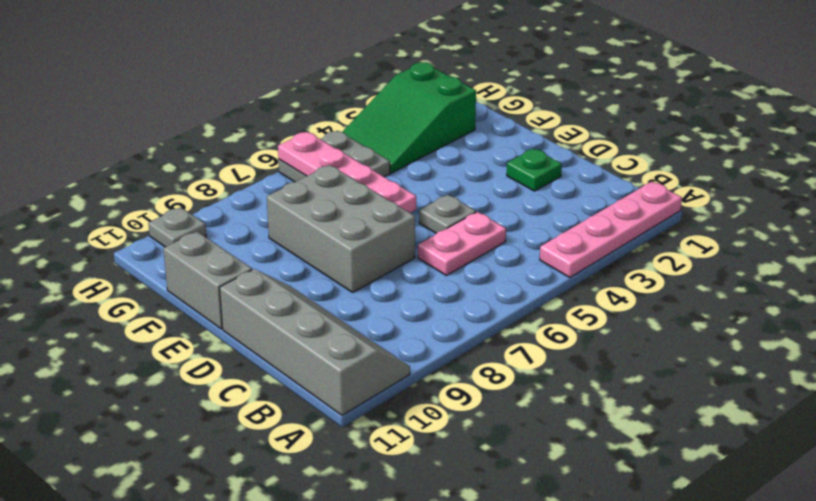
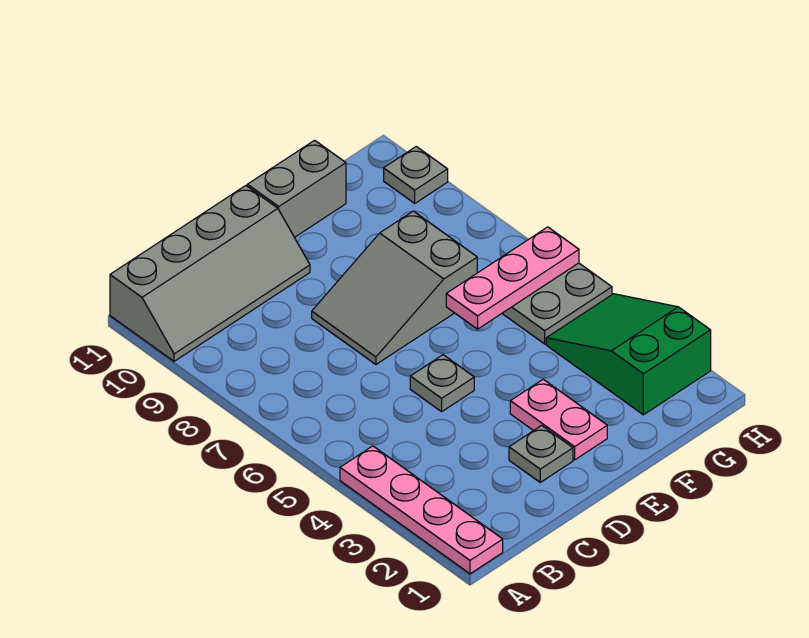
pink plate C5:C6 level 1 -> pink plate E2:E3 level 1
green plate D2 level 1 -> grey plate D2 level 1
grey brick D7:F8 level 1 -> grey slope D7:F8 level 1 top F
pink plate E6:H6 level 2 -> pink plate F6:H6 level 2

